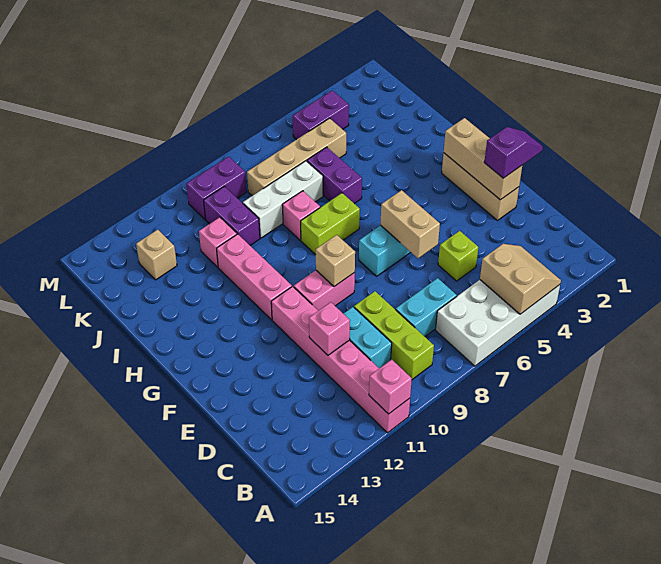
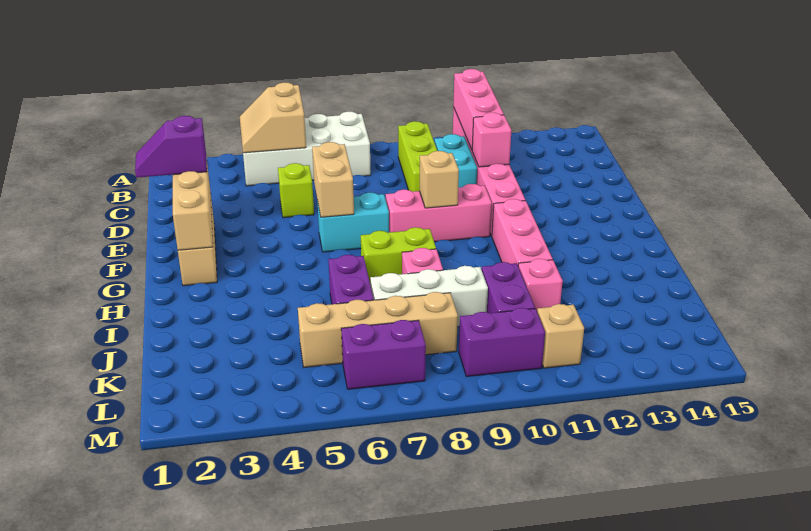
pink brick A11 level 2 -> pink brick A11:C11 level 2
cyan brick C7:C8 level 1 -> none
pink brick F9:F10 level 1 -> pink brick F8:F10 level 1
tan brick K13 level 1 -> tan brick L11 level 1
purple brick L4:L5 level 1 -> purple brick L6:L7 level 1

